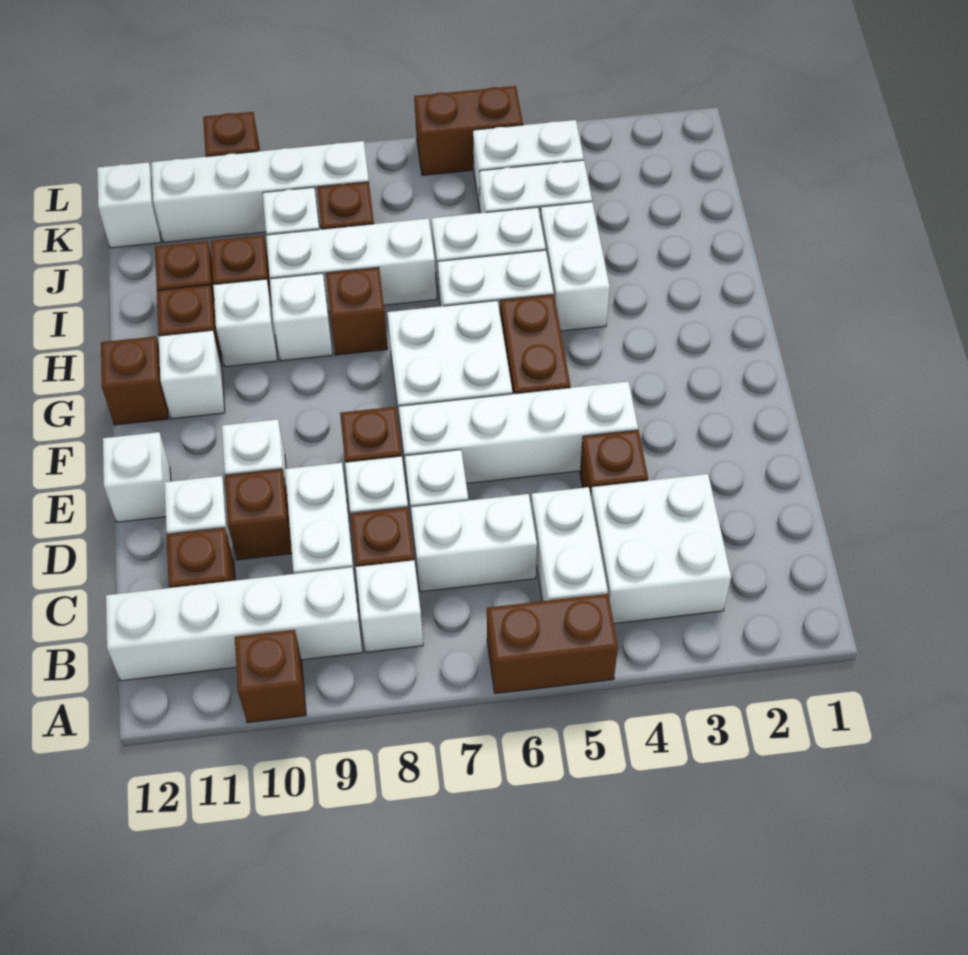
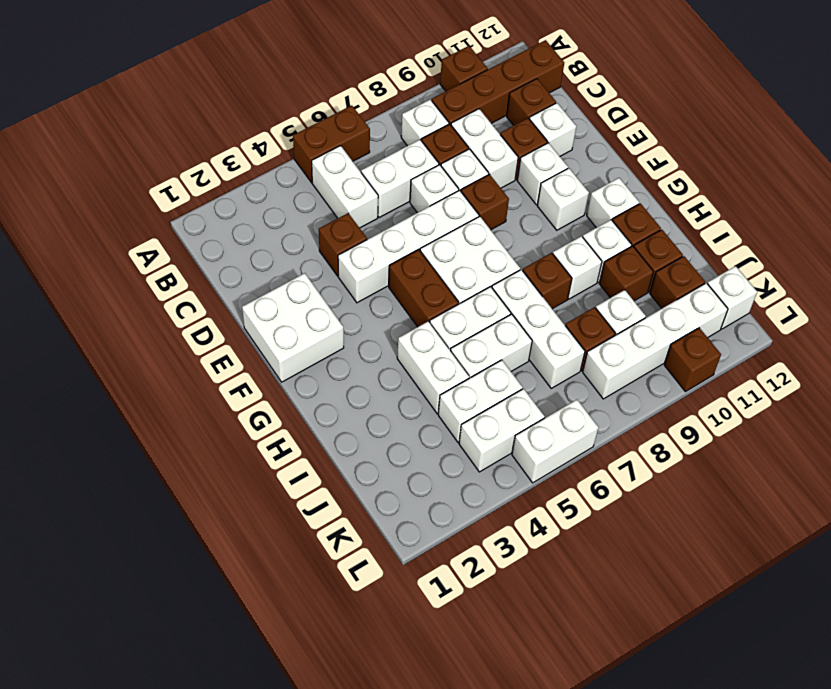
white brick B3:C4 level 1 -> white brick E1:F2 level 1
white brick B9:B12 level 1 -> brown brick B9:B12 level 1
white brick E12 level 1 -> white brick F10 level 1
brown brick G12 level 1 -> brown brick J11 level 1
white brick I7:I9 level 1 -> white brick H7:J7 level 1
brown brick L5:L6 level 1 -> white brick L5:L6 level 1

